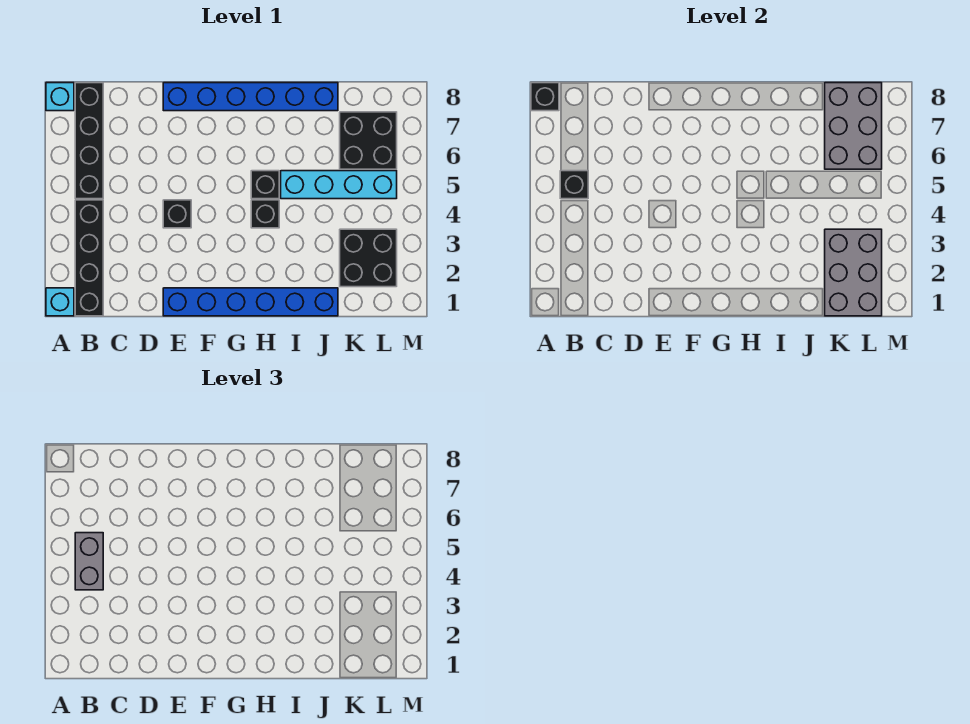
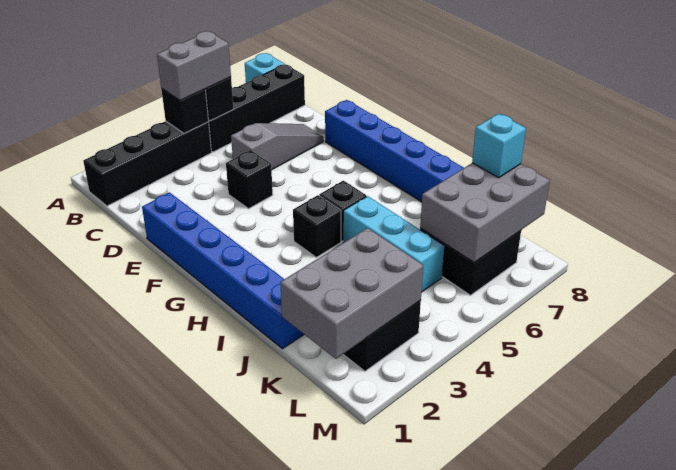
cyan brick A1 level 1 -> cyan brick K8 level 3
black brick A8 level 2 -> black brick B4 level 2
none -> grey slope D5:D7 level 1 top 5
cyan brick I5:L5 level 1 -> cyan brick I5:K5 level 1

